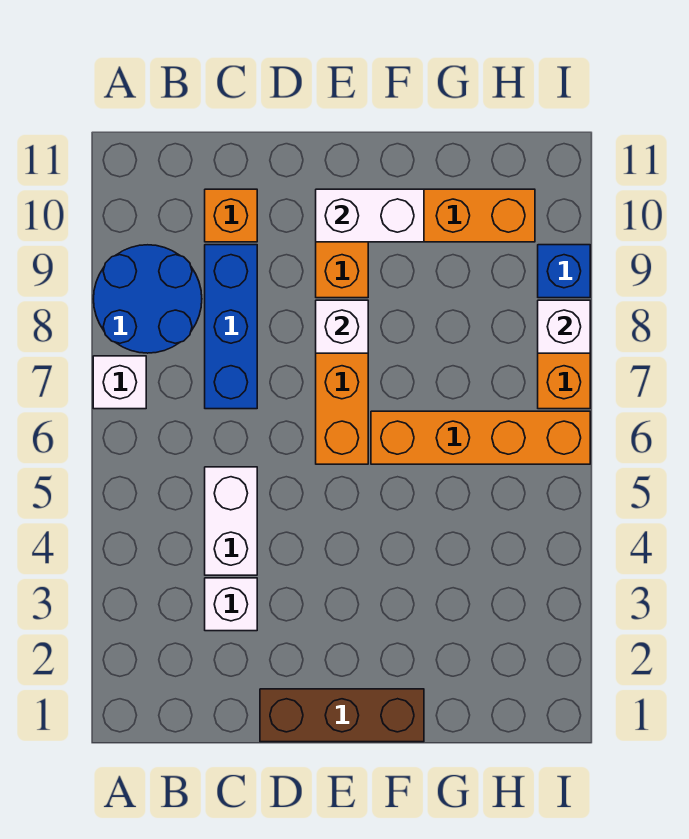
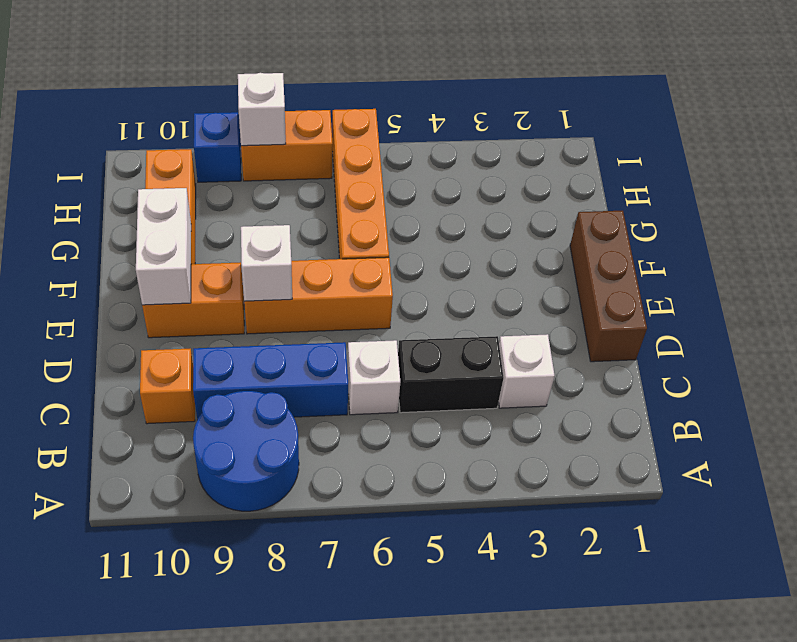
white brick A7 level 1 -> white brick C6 level 1
white brick C4:C5 level 1 -> black brick C4:C5 level 1

